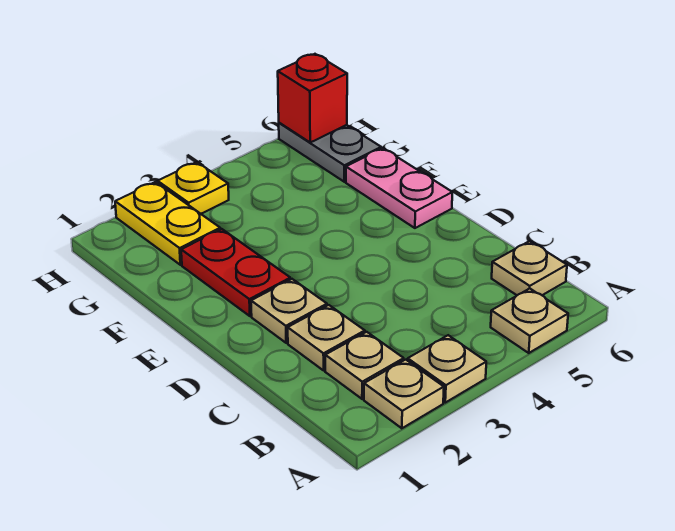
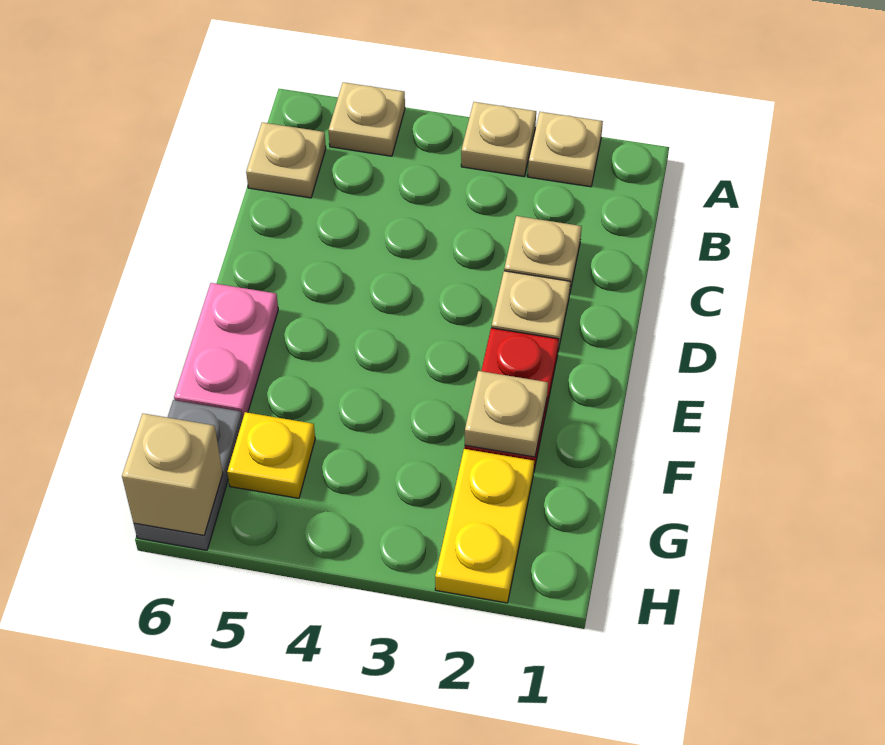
tan plate B2 level 1 -> tan plate F2 level 2
yellow plate H3 level 1 -> yellow plate G5 level 1
red brick H6 level 2 -> tan brick H6 level 2

